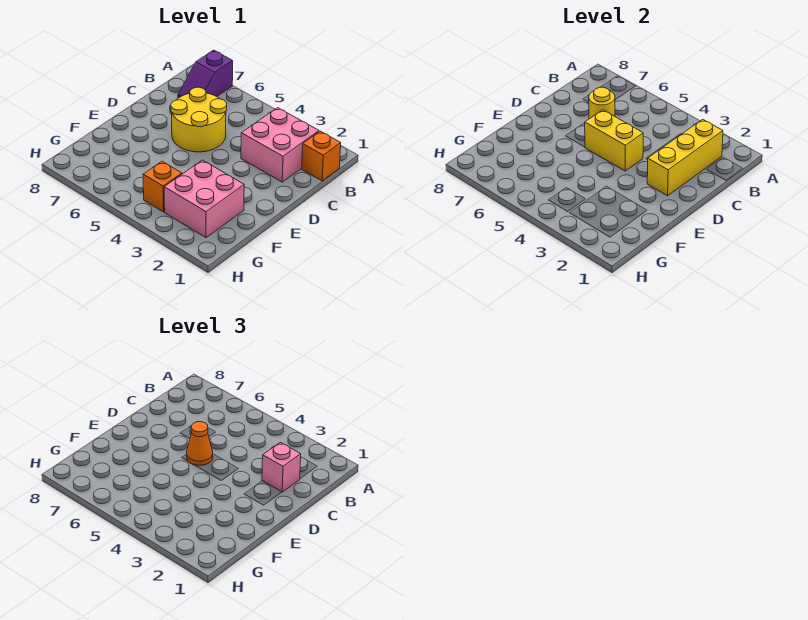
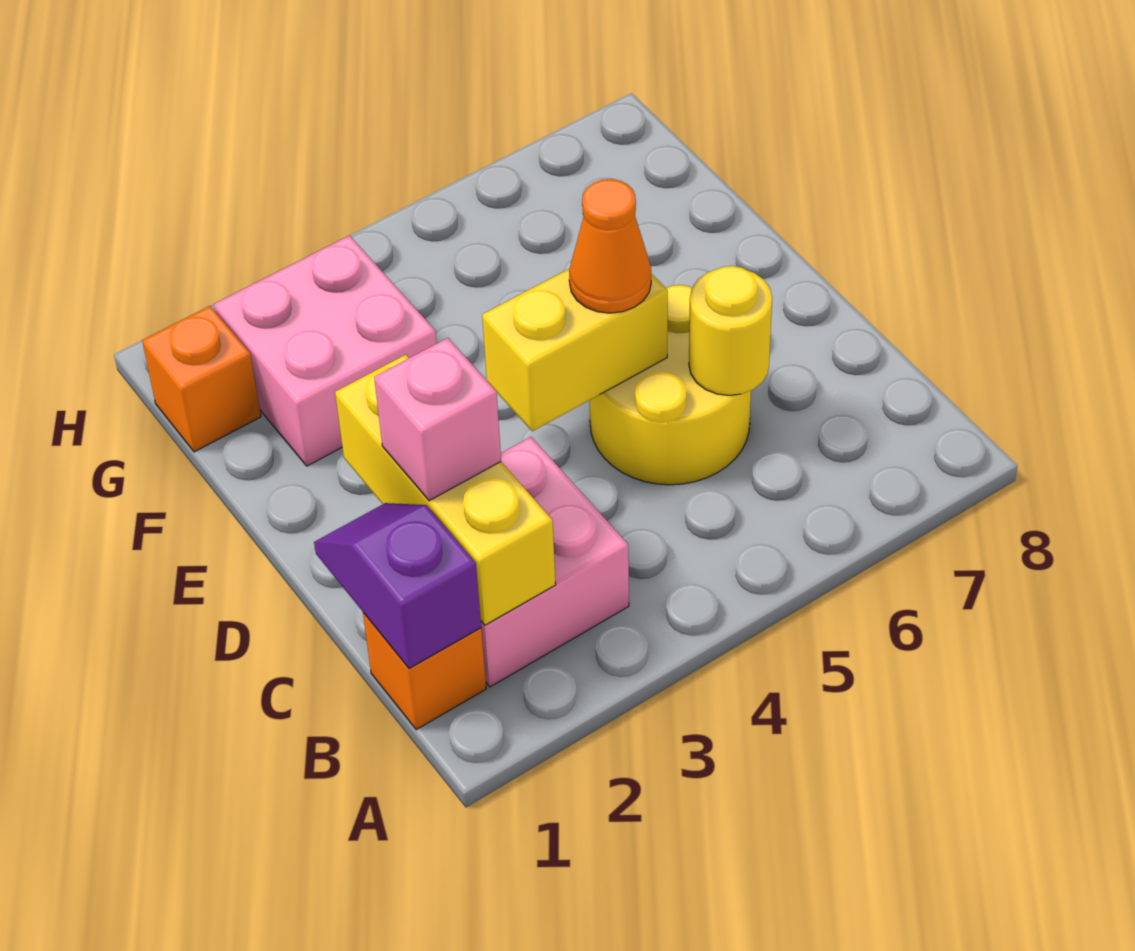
purple slope A7:B7 level 1 top A -> purple slope B1:C1 level 2 top B
orange brick G4 level 1 -> orange brick G1 level 1

